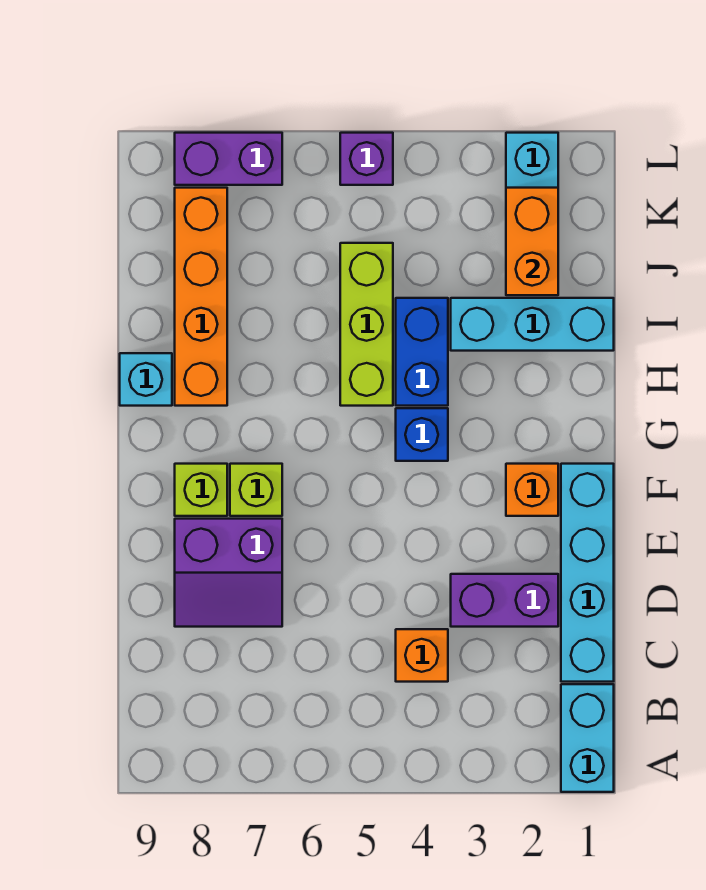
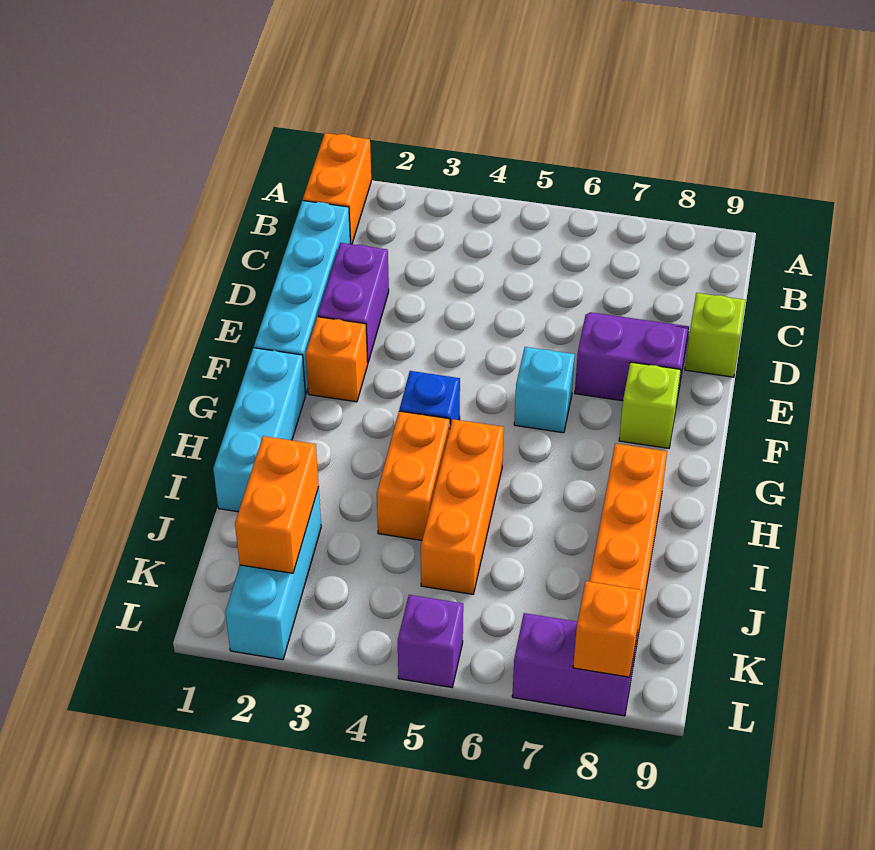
cyan brick A1:B1 level 1 -> orange brick A1:B1 level 1
orange brick C4 level 1 -> orange brick L8 level 2
purple brick D2:D3 level 1 -> purple brick D2:E2 level 1
lime brick F7 level 1 -> lime brick D9 level 1
blue brick H4:I4 level 1 -> orange brick H4:I4 level 1
lime brick H5:J5 level 1 -> orange brick H5:J5 level 1
cyan brick H9 level 1 -> cyan brick F6 level 1
cyan brick I1:I3 level 1 -> cyan brick G1:I1 level 1

